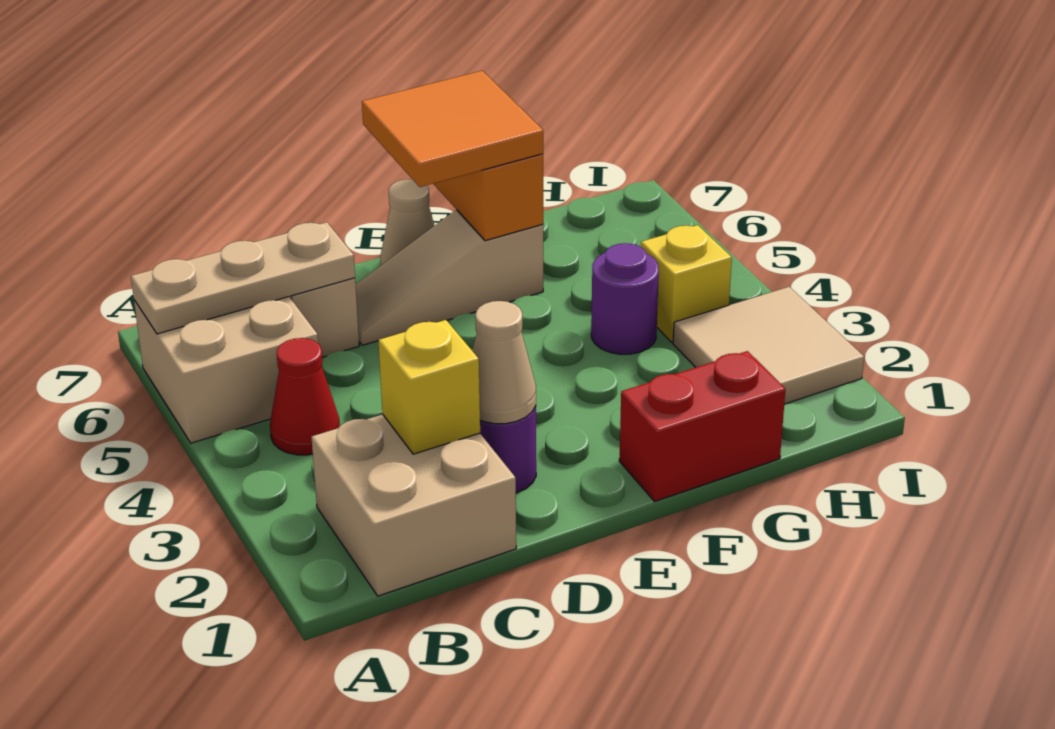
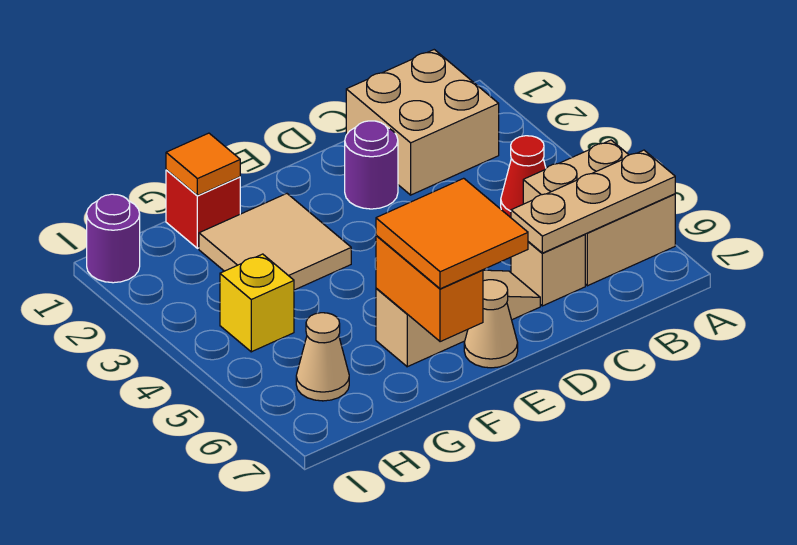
yellow brick C2 level 2 -> none
tan cone D2 level 2 -> tan cone H6 level 1
red brick F1:G1 level 1 -> red brick G1 level 1
none -> orange tile G1 level 2
purple round brick G4 level 1 -> purple round brick I1 level 1
tan tile H2:I3 level 1 -> tan tile F2:G3 level 1

